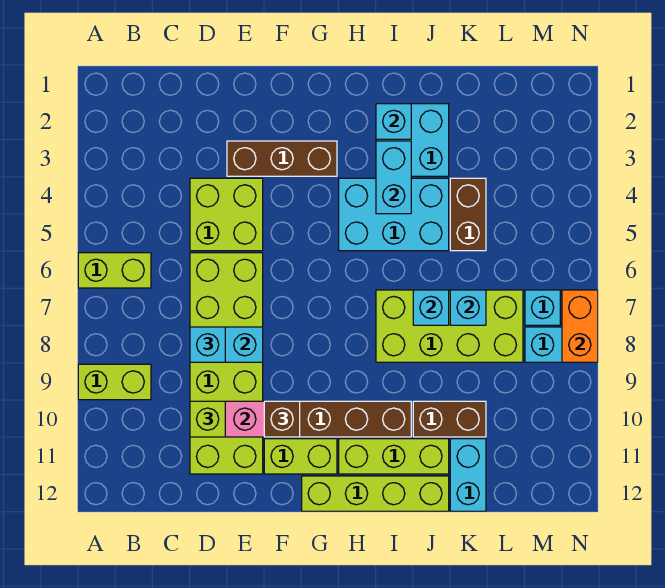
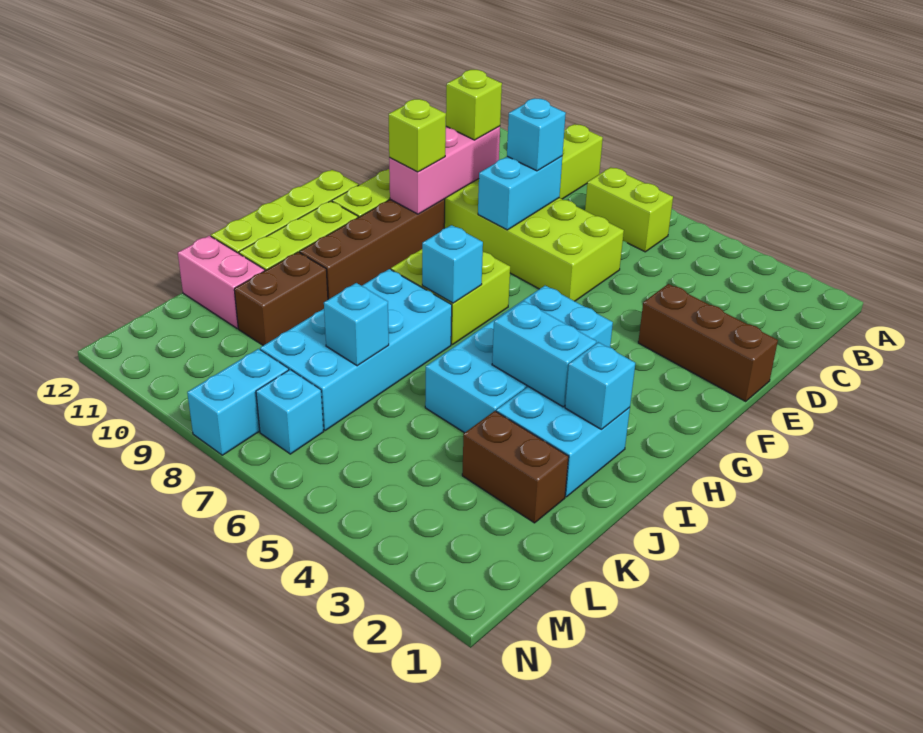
lime brick A6:B6 level 1 -> lime brick B6:B7 level 1
lime brick D4:E5 level 1 -> lime brick G7:H8 level 1
brown brick E3:G3 level 1 -> brown brick E1:E3 level 1
brown brick F10 level 3 -> lime brick F10 level 3
cyan brick H4:J5 level 1 -> cyan brick G4:J5 level 1
lime brick I7:L8 level 1 -> cyan brick I7:L8 level 1
cyan brick J7 level 2 -> cyan brick H7 level 2
brown brick K4:K5 level 1 -> brown brick K2:K3 level 1
cyan brick K11:K12 level 1 -> pink brick K11:K12 level 1
orange brick N7:N8 level 2 -> none

